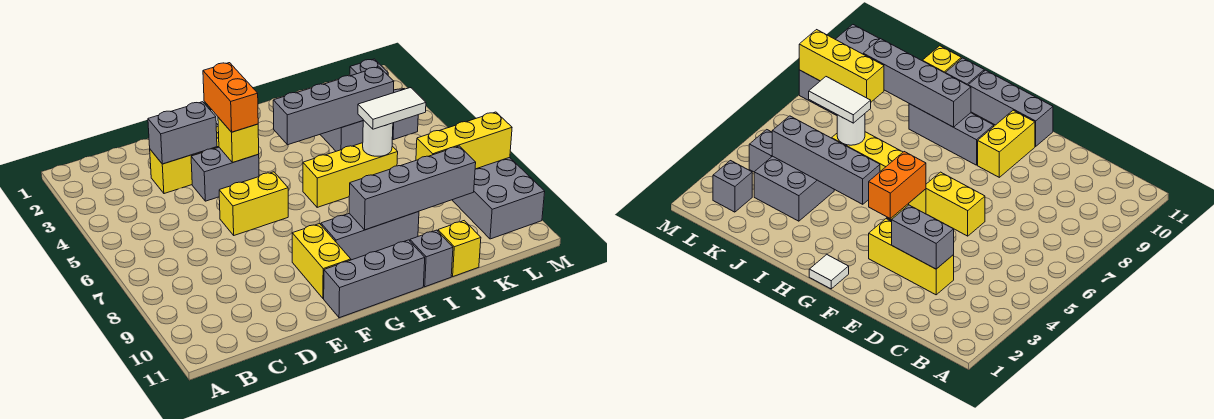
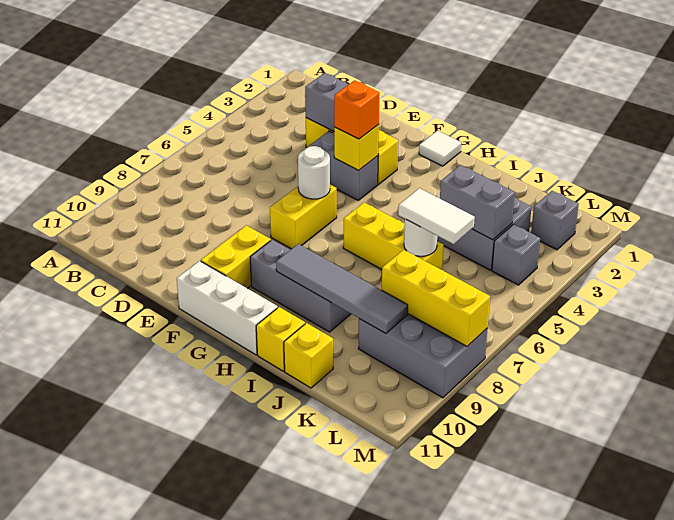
yellow brick E6:F6 level 1 -> yellow brick F6:F7 level 1
orange brick F3:F4 level 3 -> orange brick F4 level 3
none -> white round brick F6 level 2
grey brick F11:H11 level 1 -> white brick F11:H11 level 1
grey brick H4:K4 level 2 -> grey brick J4:K4 level 2
grey brick H9:K9 level 2 -> grey tile H9:K9 level 2
grey brick I11 level 1 -> yellow brick I11 level 1
grey brick L8:M10 level 1 -> grey brick K8:M9 level 1

